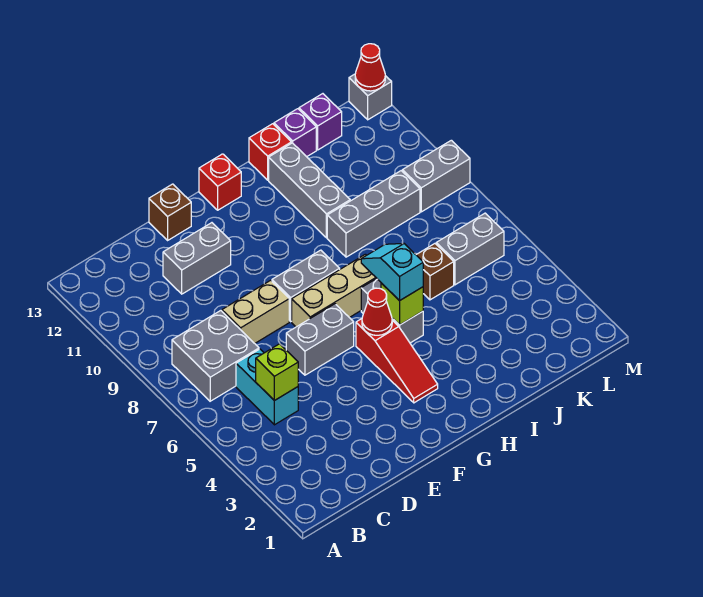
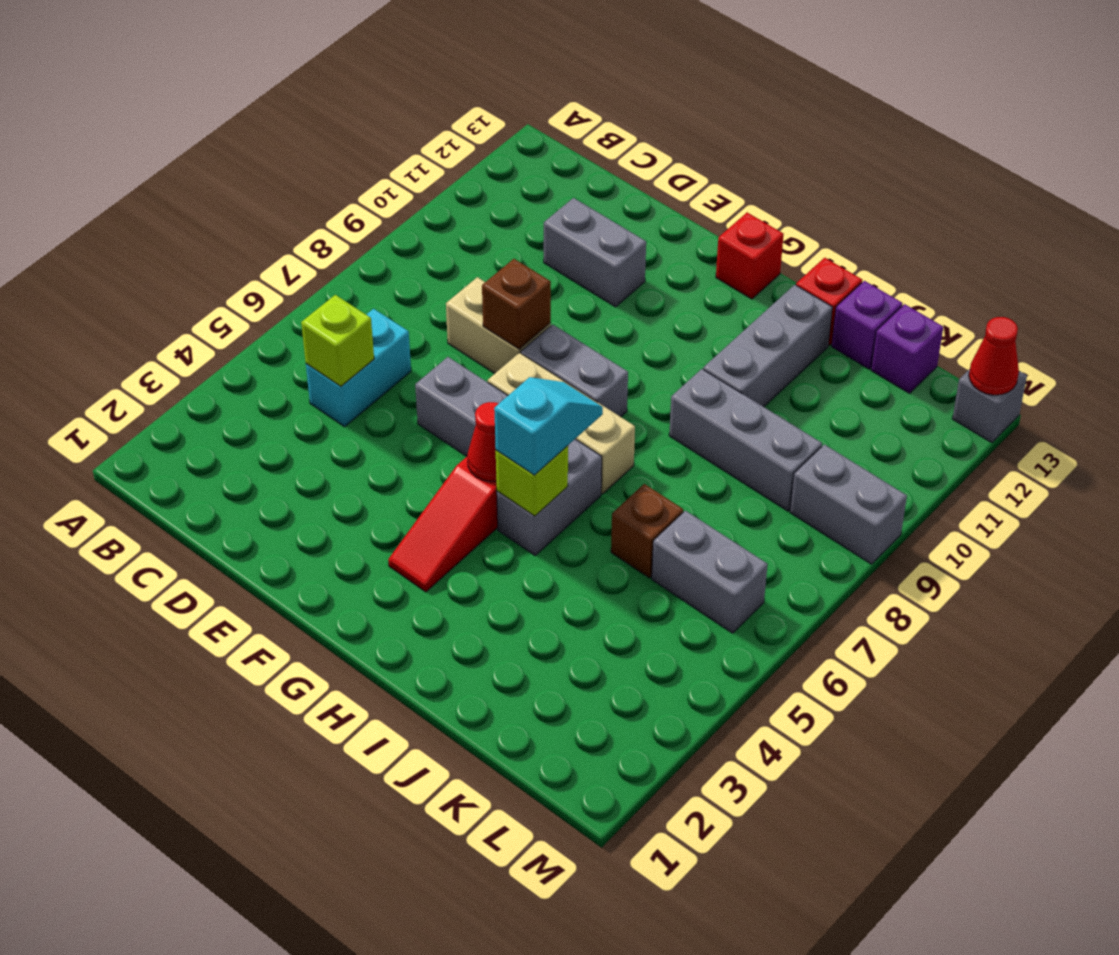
grey brick B7:C8 level 1 -> none
brown brick E13 level 1 -> brown brick E8 level 2

